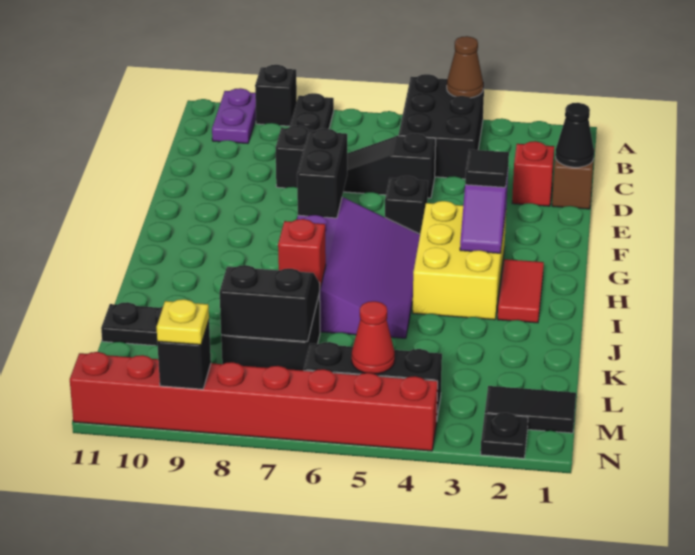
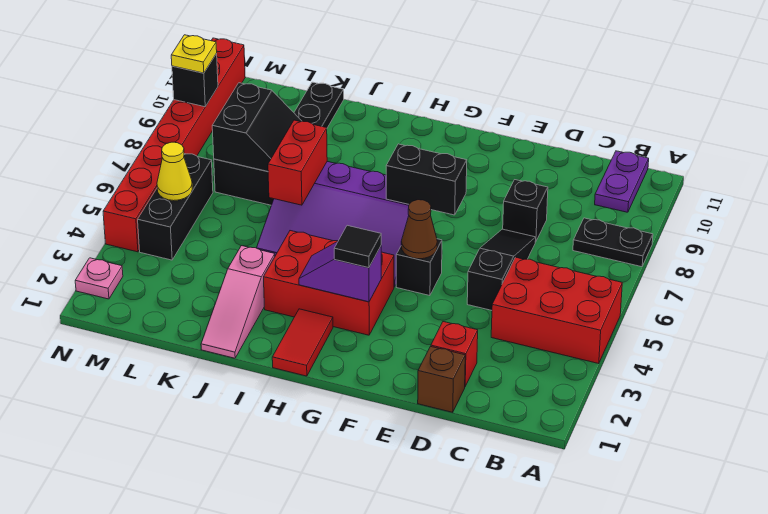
black brick A4:C5 level 1 -> red brick A4:C5 level 1
brown cone A4 level 2 -> brown cone F5 level 2
black brick A9 level 1 -> none
purple plate A10:B10 level 1 -> purple plate B10:B11 level 1
black cone D1 level 2 -> none
yellow brick G3:I4 level 1 -> red brick G3:I4 level 1
red tile H2:I2 level 1 -> red tile H1:H2 level 1
none -> pink slope J1:J3 level 1 top 3
red brick J7 level 2 -> red brick J6:J7 level 2
black tile M1:M2 level 1 -> none
red cone M5 level 2 -> yellow cone M5 level 2
black plate N2 level 1 -> pink plate N2 level 1

